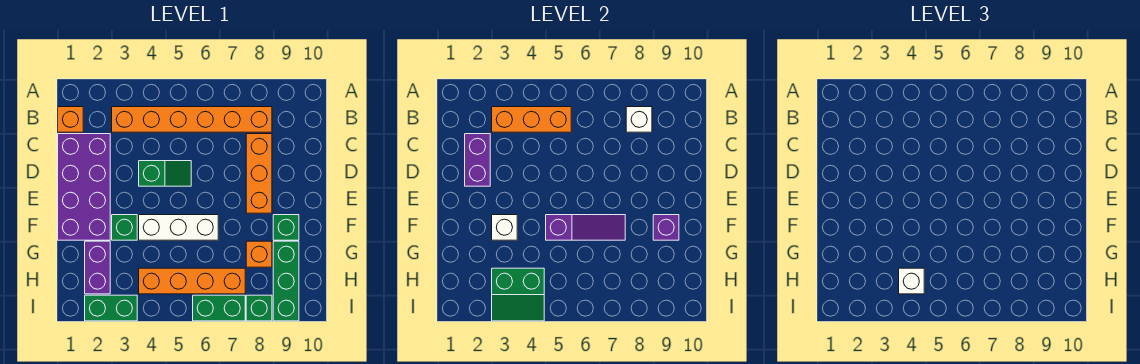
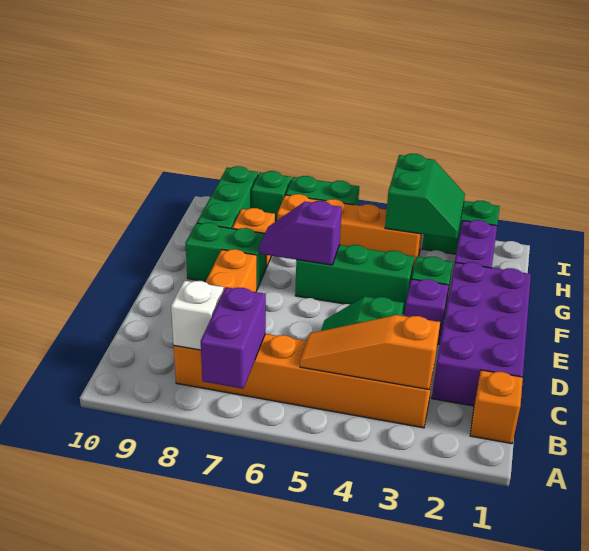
orange brick B3:B5 level 2 -> orange slope B3:B5 level 2 top 3
purple brick C2:D2 level 2 -> purple brick A7:B7 level 2
white brick F3 level 2 -> none
white brick F4:F6 level 1 -> green brick F4:F6 level 1
purple slope F5:F7 level 2 top 5 -> purple slope F6:F7 level 2 top 6
green brick F9 level 1 -> green brick F8:F9 level 1
purple brick F9 level 2 -> purple brick E3 level 1
green slope H3:I4 level 2 top H -> green slope H3:I4 level 2 top 4
white brick H4 level 3 -> none

